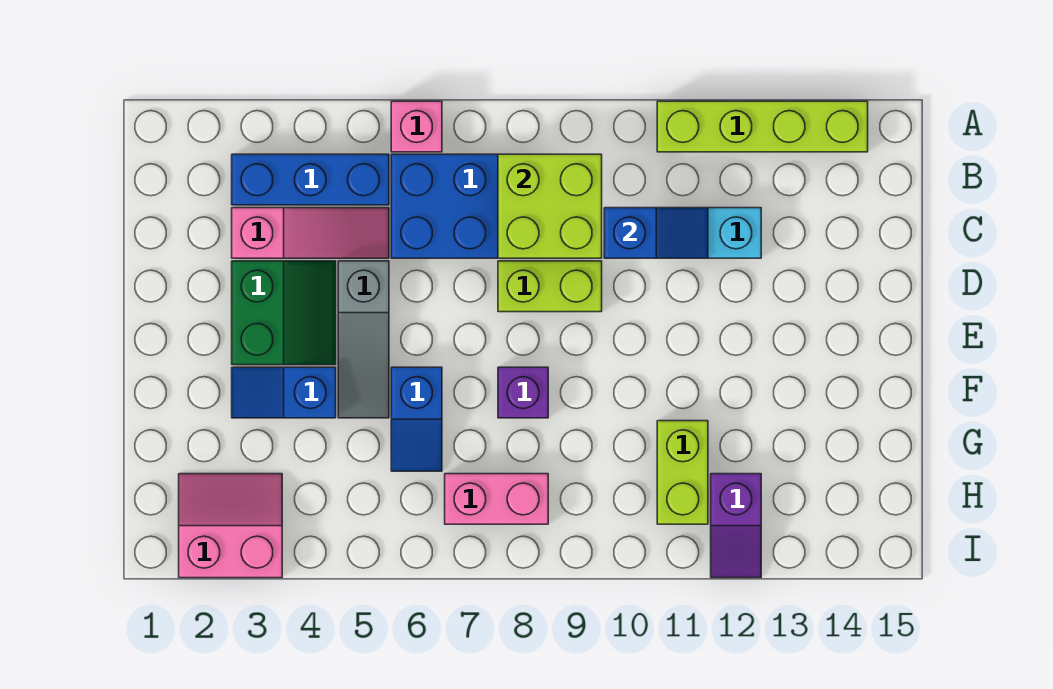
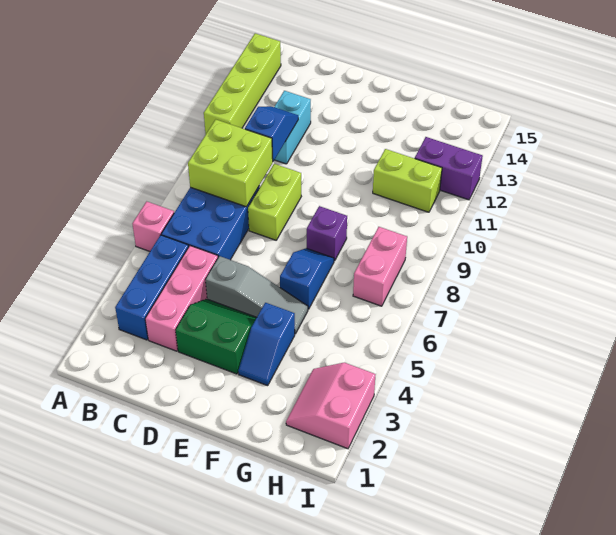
pink slope C3:C5 level 1 top 3 -> pink brick C3:C5 level 1
blue slope F6:G6 level 1 top F -> blue slope F6:F7 level 1 top 6
purple slope H12:I12 level 1 top H -> purple brick H12:I12 level 1

